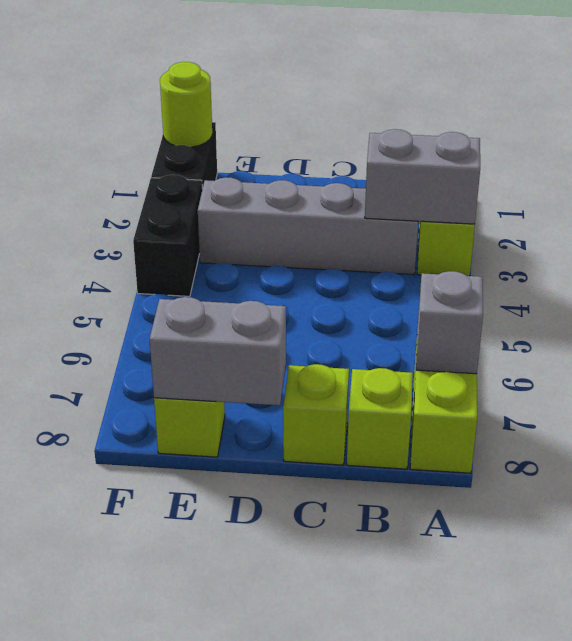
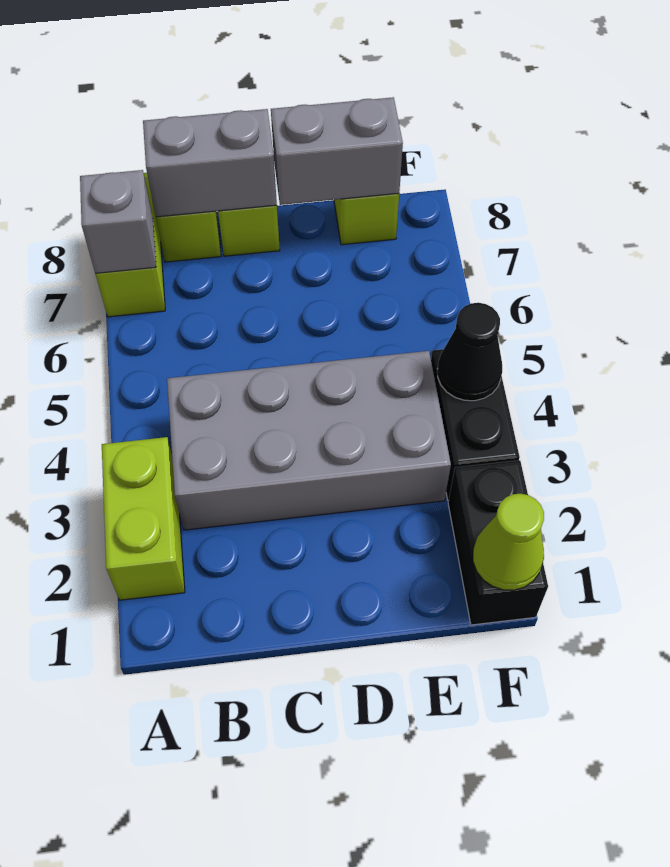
grey brick A3:B3 level 2 -> grey brick B8:C8 level 2
grey brick B3:E3 level 1 -> grey brick B3:E4 level 1
lime round brick F1 level 2 -> lime cone F1 level 2
none -> black cone F4 level 2

